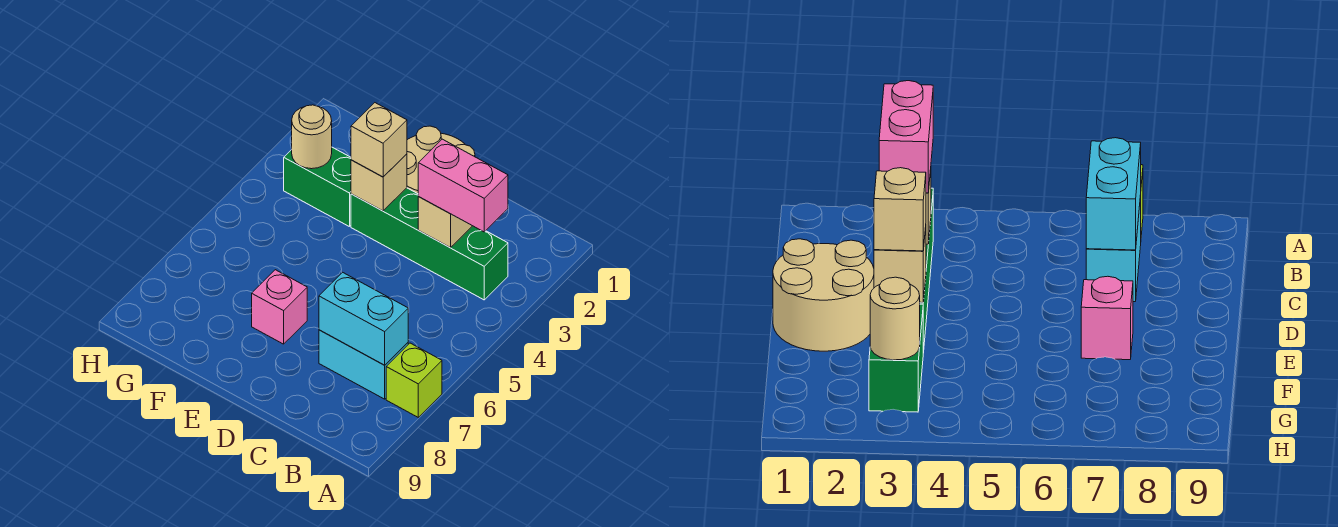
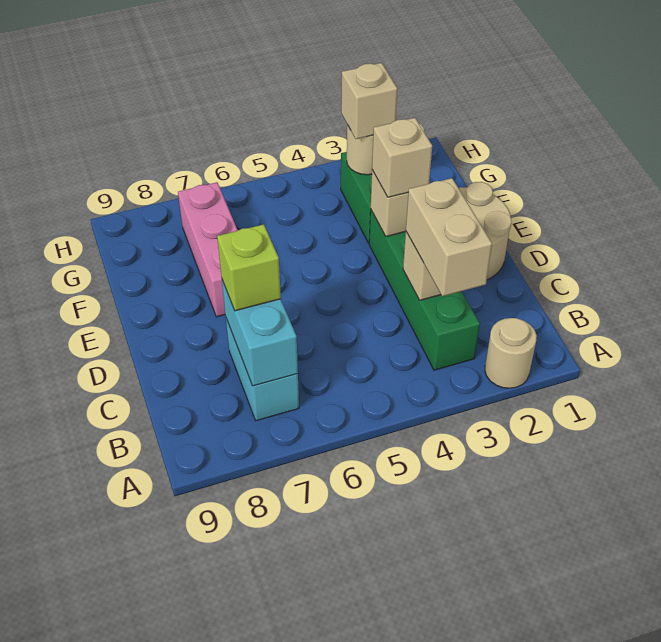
none -> tan round brick A2 level 1
lime brick A7 level 1 -> lime brick C7 level 3
pink brick B3:C3 level 3 -> tan brick B3:C3 level 3
pink brick E7 level 1 -> pink brick E7:G7 level 1
none -> tan brick G3 level 3

